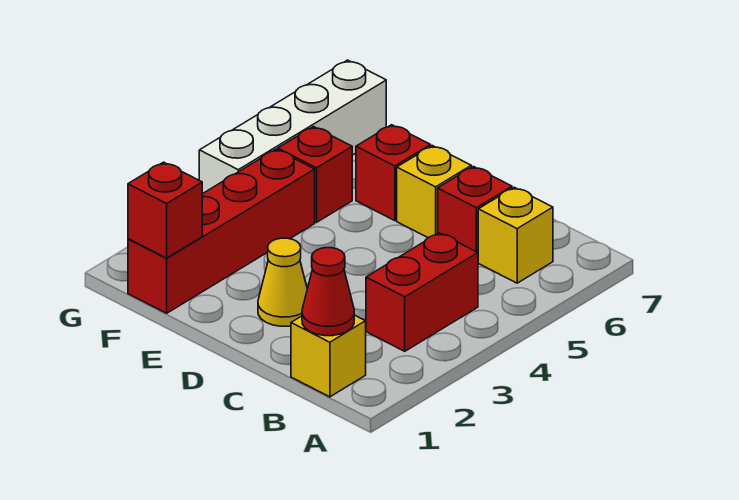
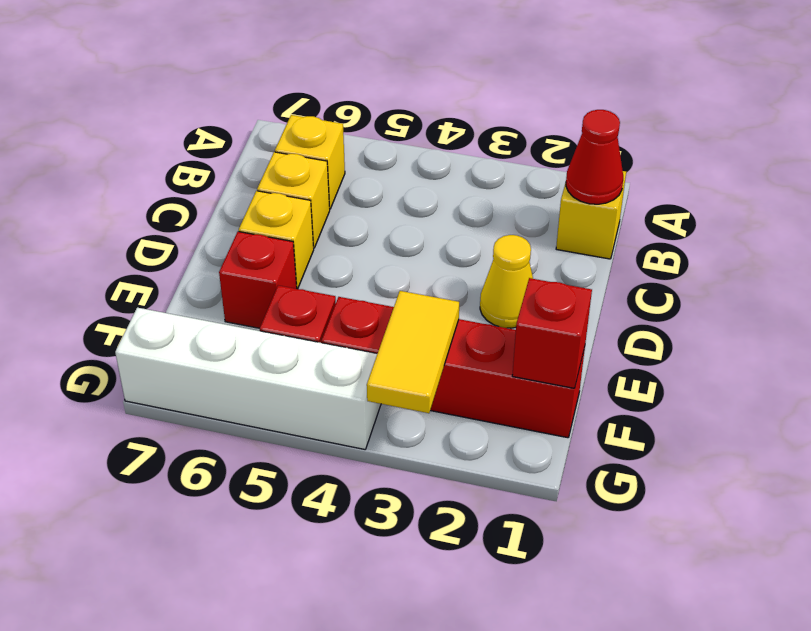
red brick B3:B4 level 1 -> none
red brick C6 level 1 -> yellow brick C6 level 1
none -> yellow tile F3:G3 level 2

